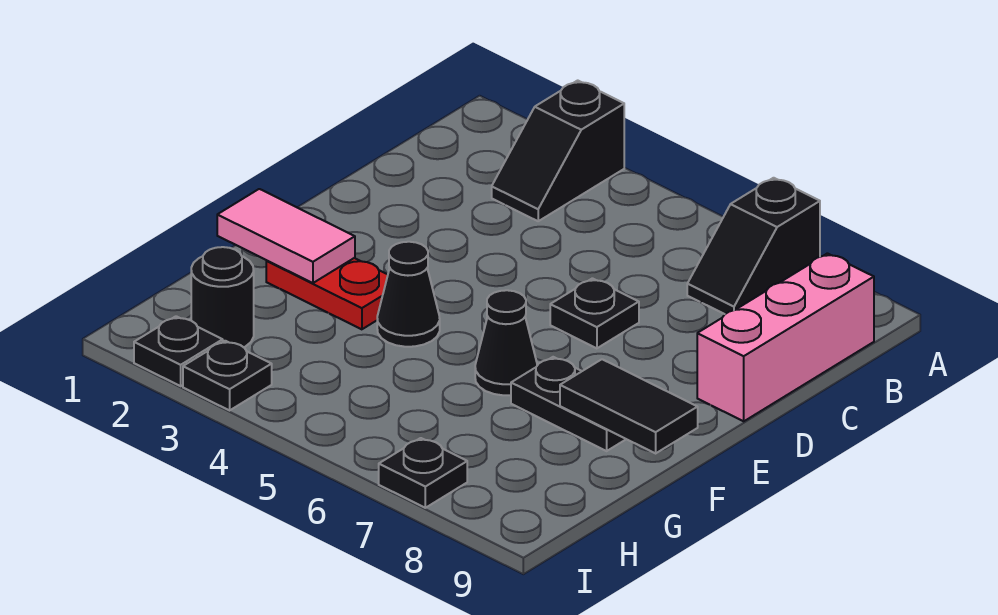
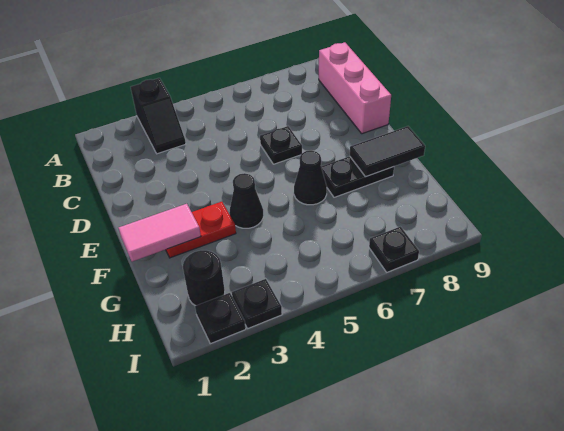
black slope A7:B7 level 1 top A -> none

